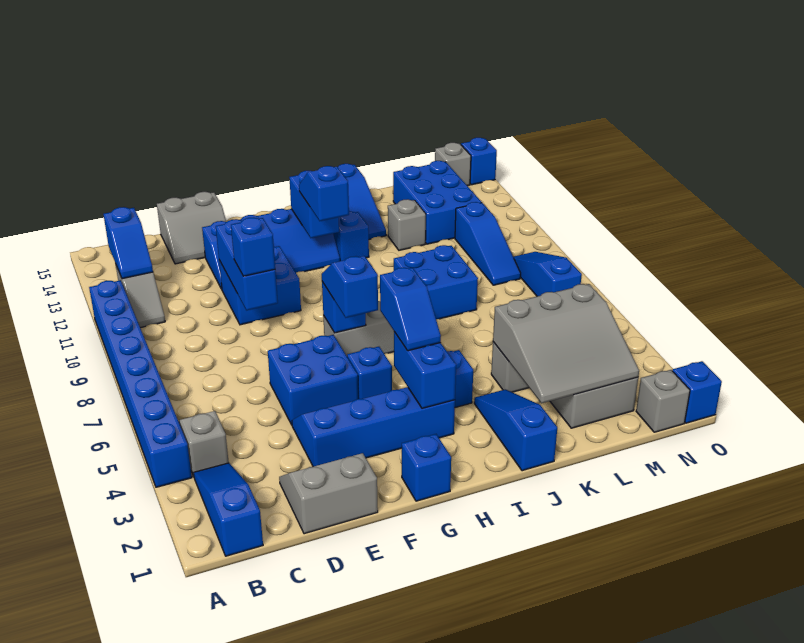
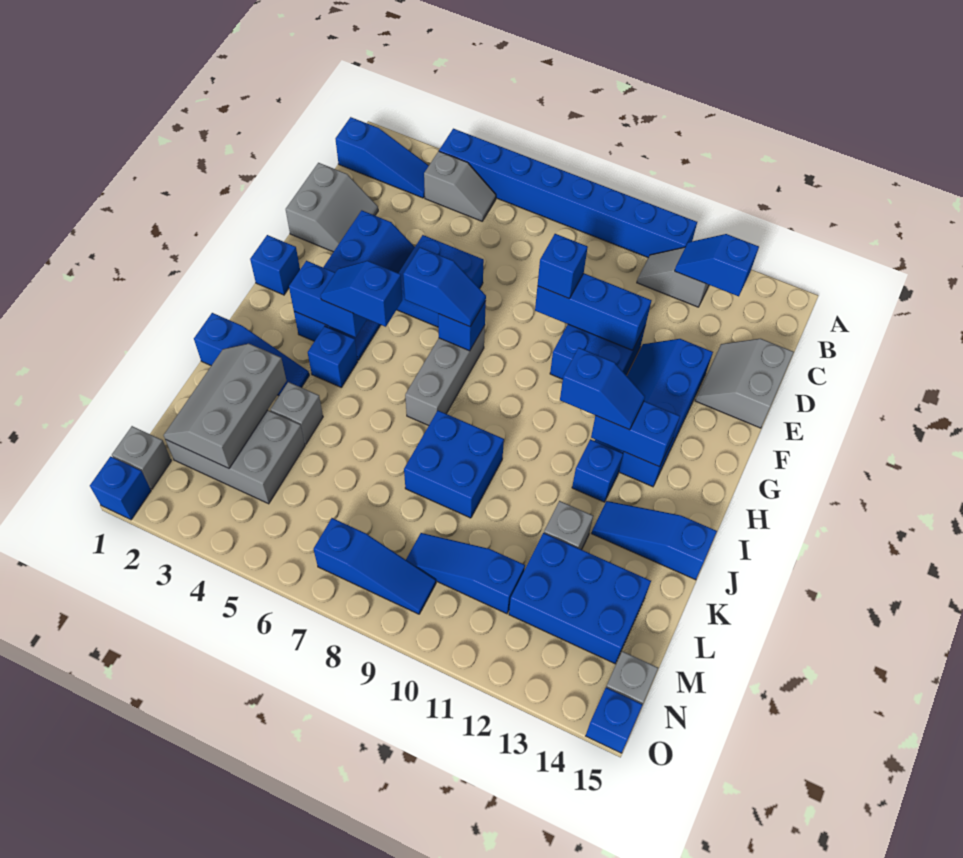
blue brick G5 level 1 -> none
grey slope K2:M4 level 2 top 4 -> grey slope K2:M3 level 2 top 3

